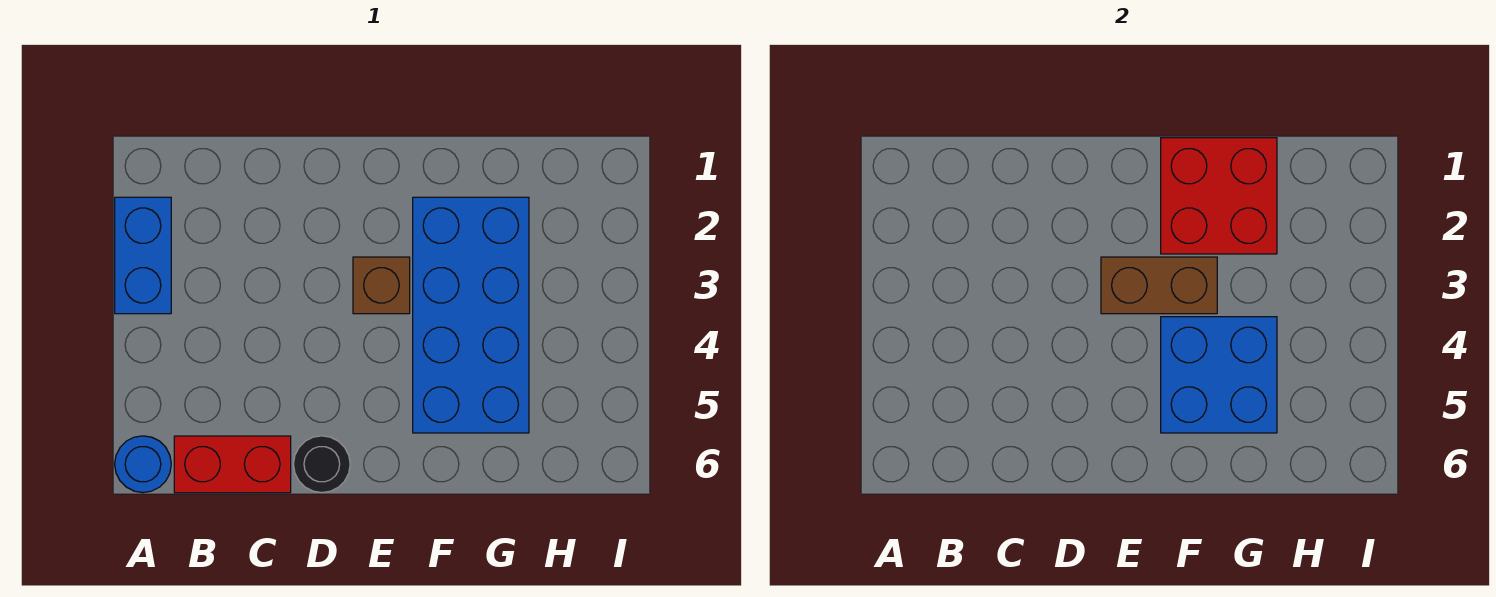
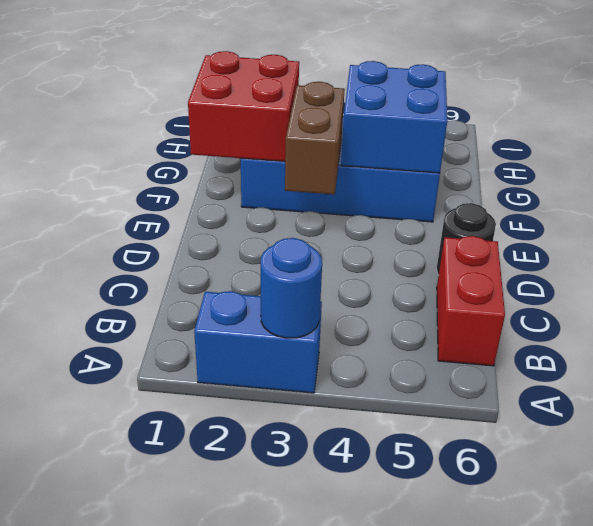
blue round brick A6 level 1 -> blue round brick A3 level 2
brown brick E3 level 1 -> none

